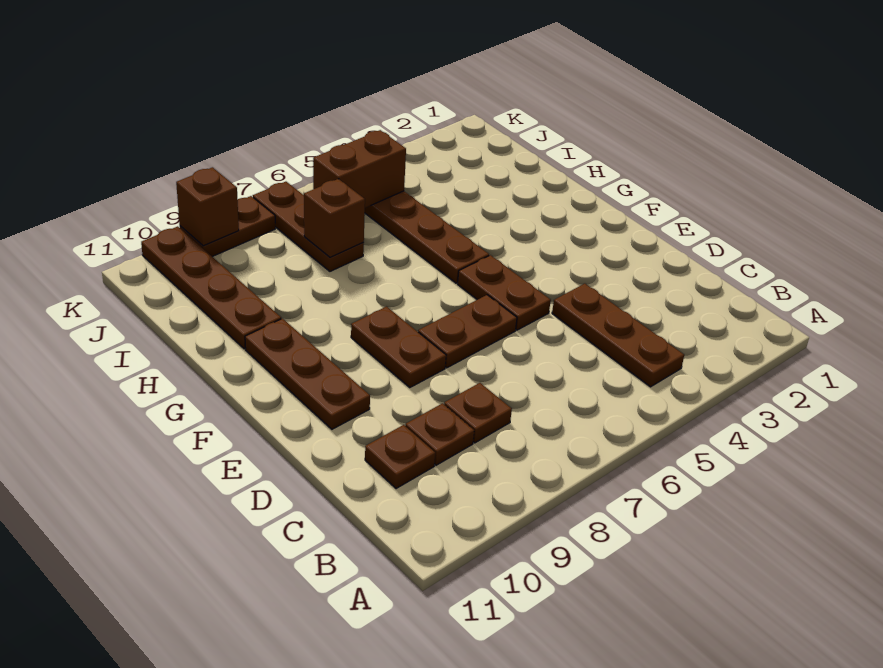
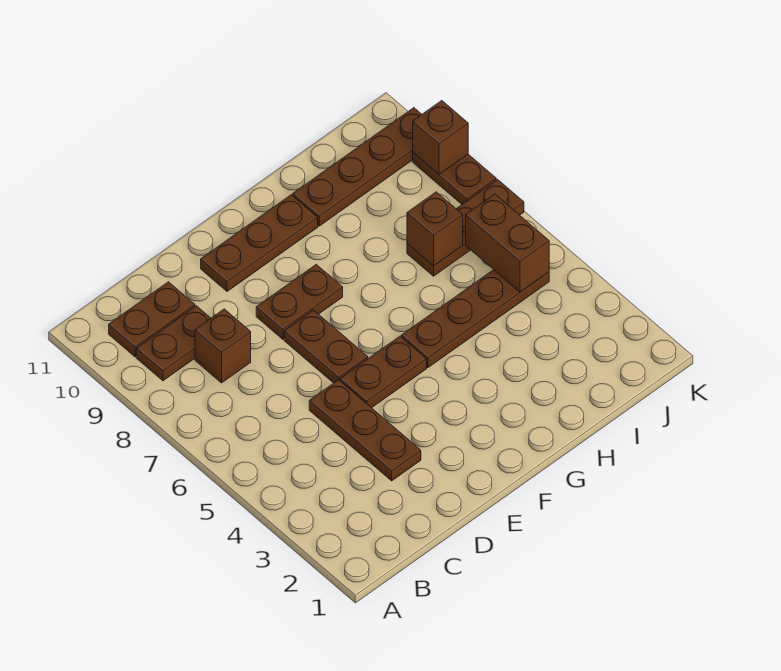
brown plate B4:D4 level 1 -> brown plate D3:D5 level 1
brown plate C8 level 1 -> brown brick C8 level 1
brown plate C9 level 1 -> brown plate B9:C9 level 1
brown plate C10 level 1 -> brown plate B10:C10 level 1

